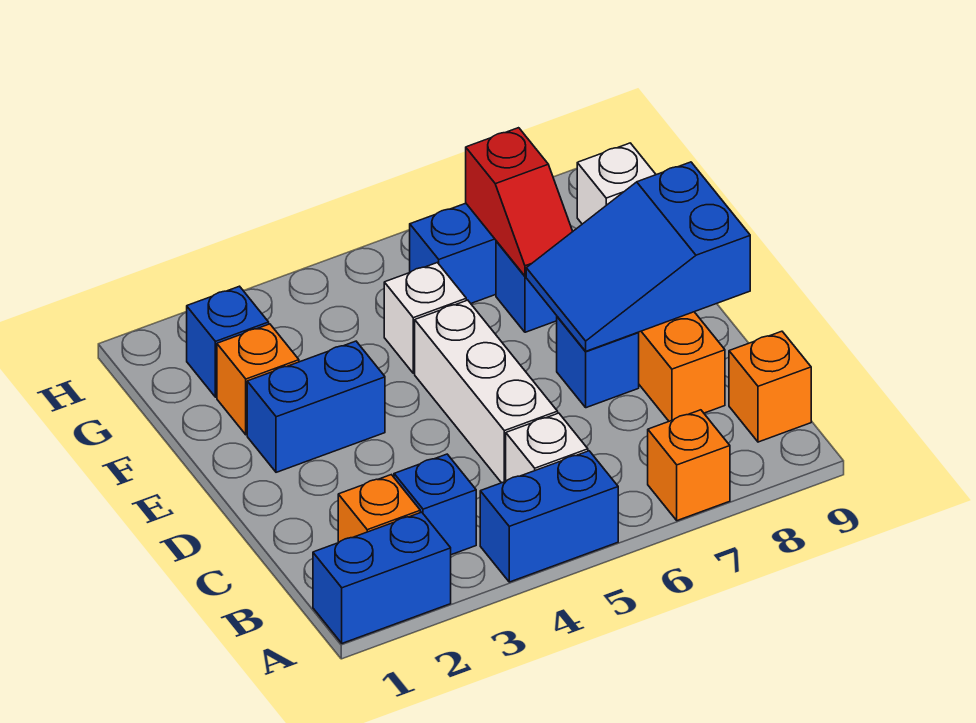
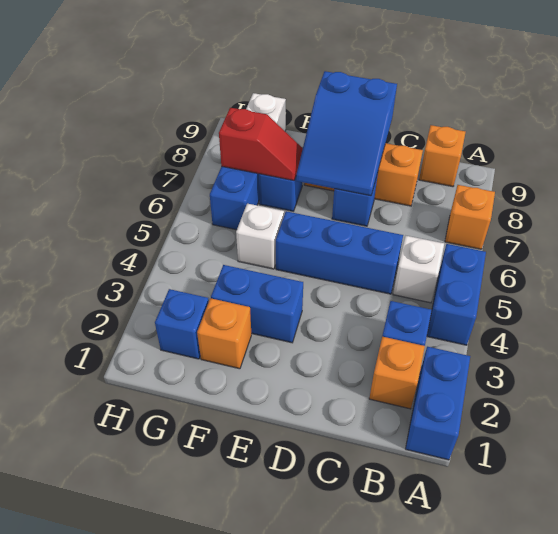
white brick C5:E5 level 1 -> blue brick C5:E5 level 1
blue brick E2:E3 level 1 -> blue brick E3:F3 level 1

